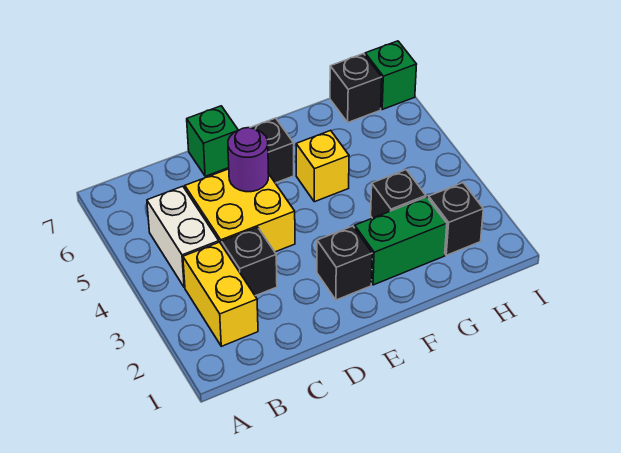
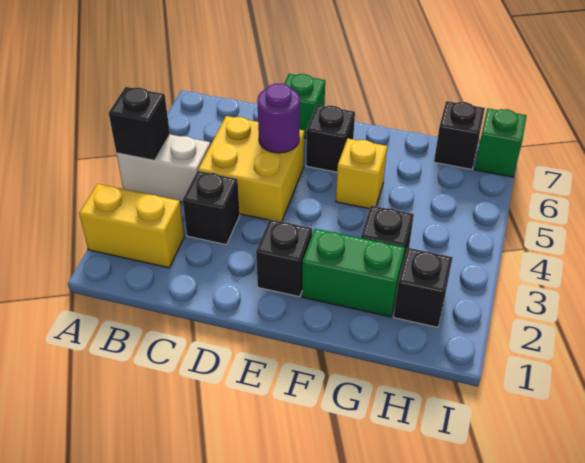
none -> black brick A4 level 2
yellow brick B2:B3 level 1 -> yellow brick A2:B2 level 1
white brick B4:B5 level 1 -> white brick A4:B4 level 1

